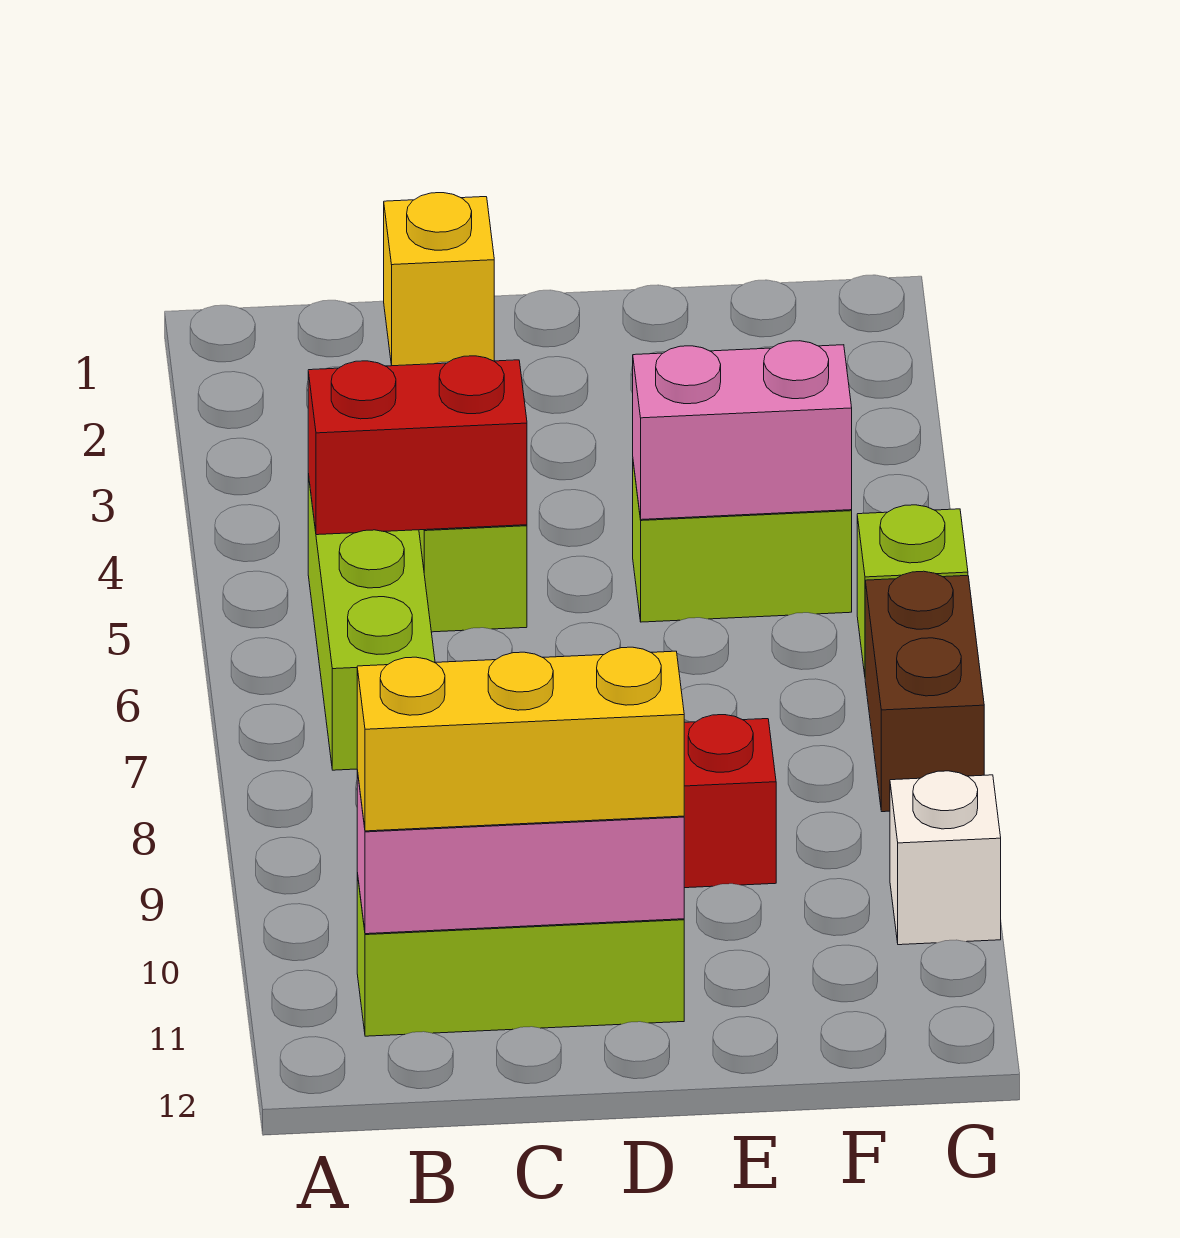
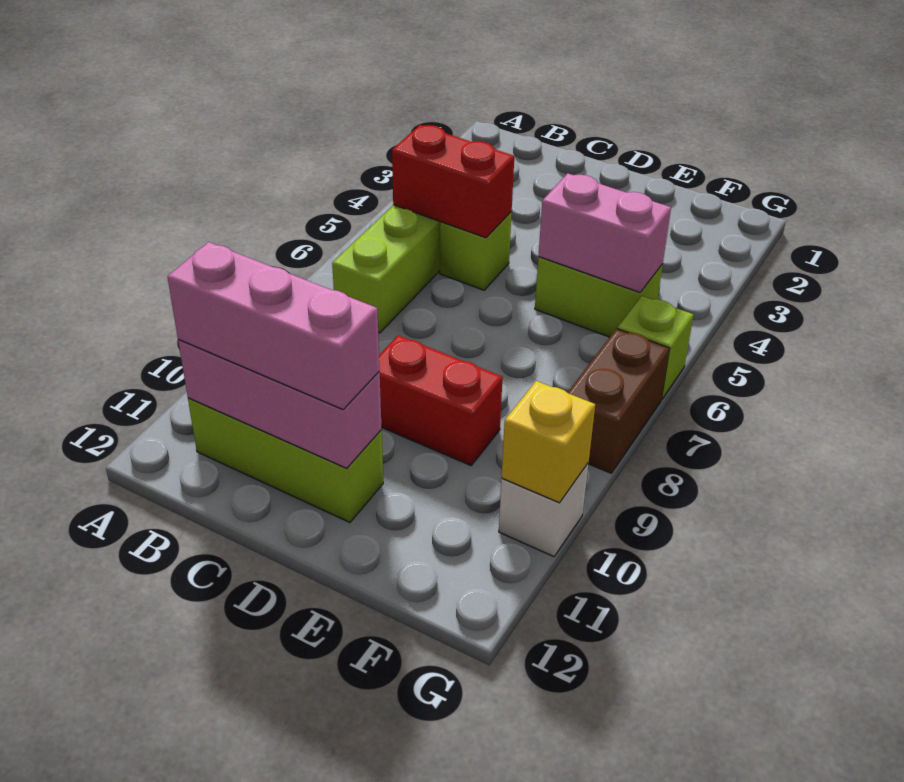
yellow brick B11:D11 level 3 -> pink brick B11:D11 level 3
yellow brick C1 level 1 -> yellow brick G10 level 2

